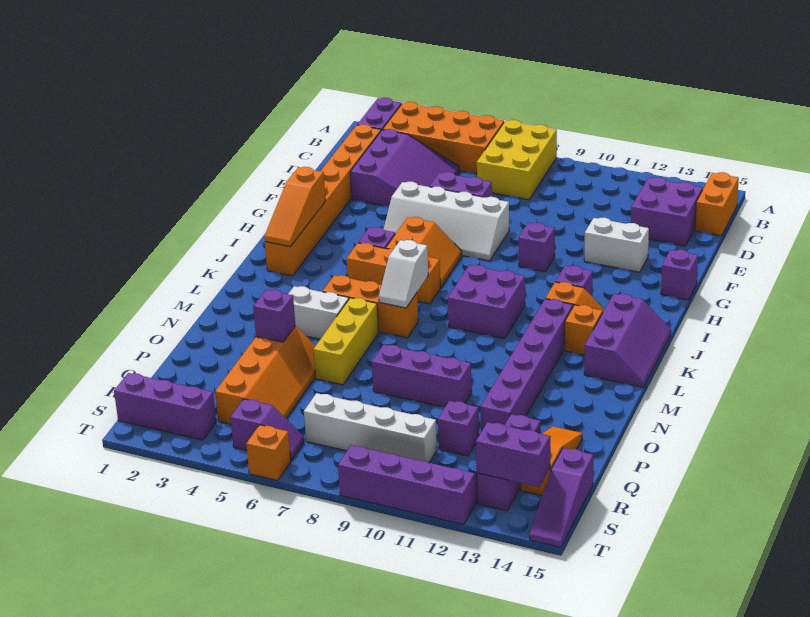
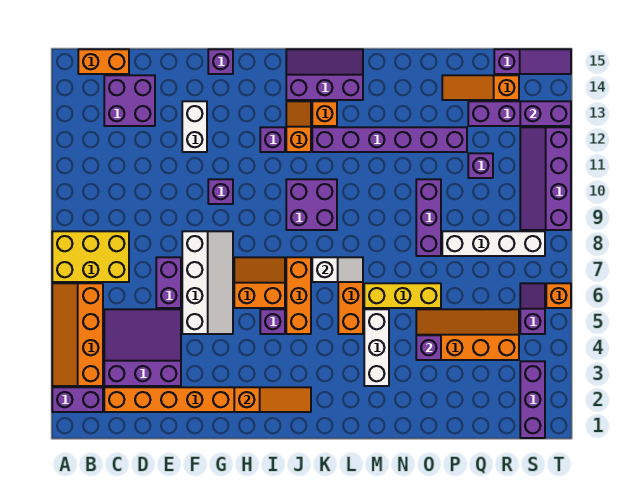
orange brick A3:B6 level 1 -> orange slope A3:B6 level 1 top B
white brick M4:M5 level 1 -> white brick M3:M5 level 1
white brick R7:R10 level 1 -> white brick P8:S8 level 1
purple brick S13:S14 level 2 -> purple brick S13:T13 level 2

